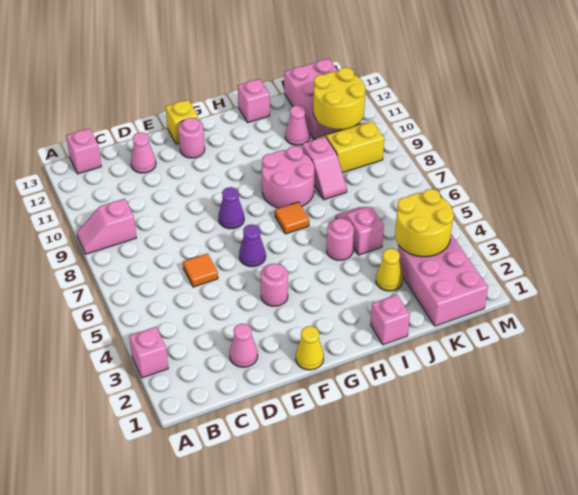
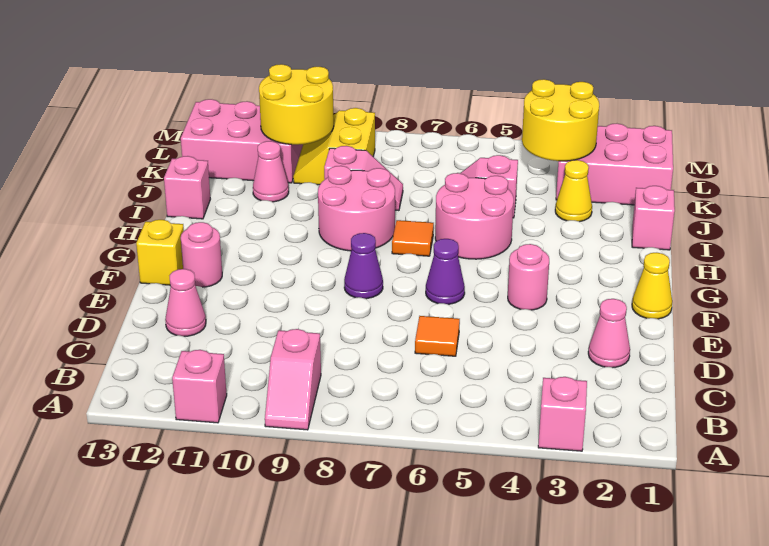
pink brick B13 level 1 -> pink brick A11 level 1
pink round brick I5 level 1 -> pink round brick H5:I6 level 1

